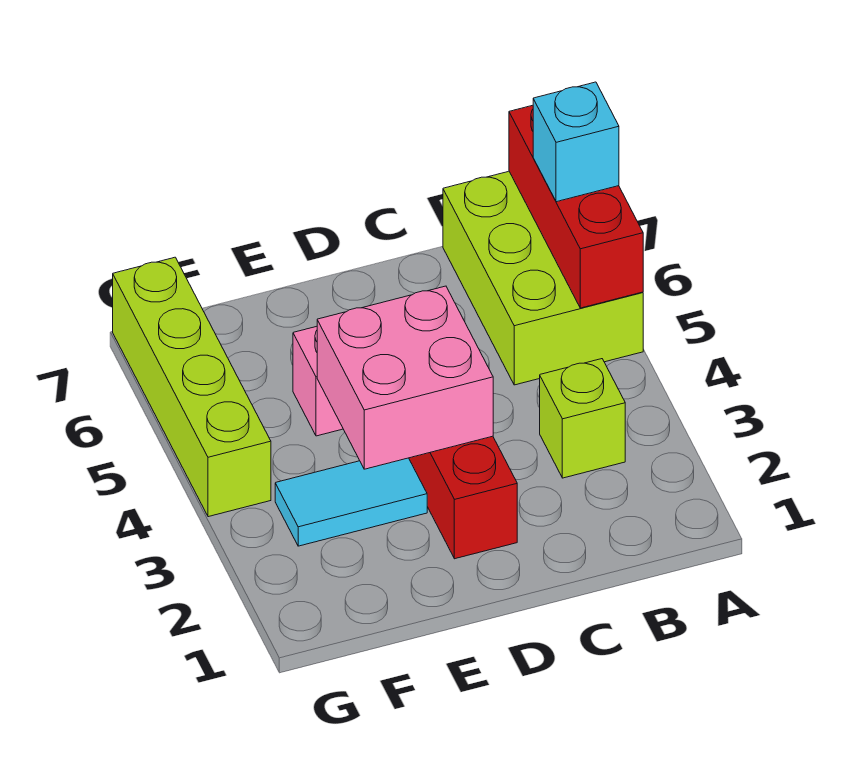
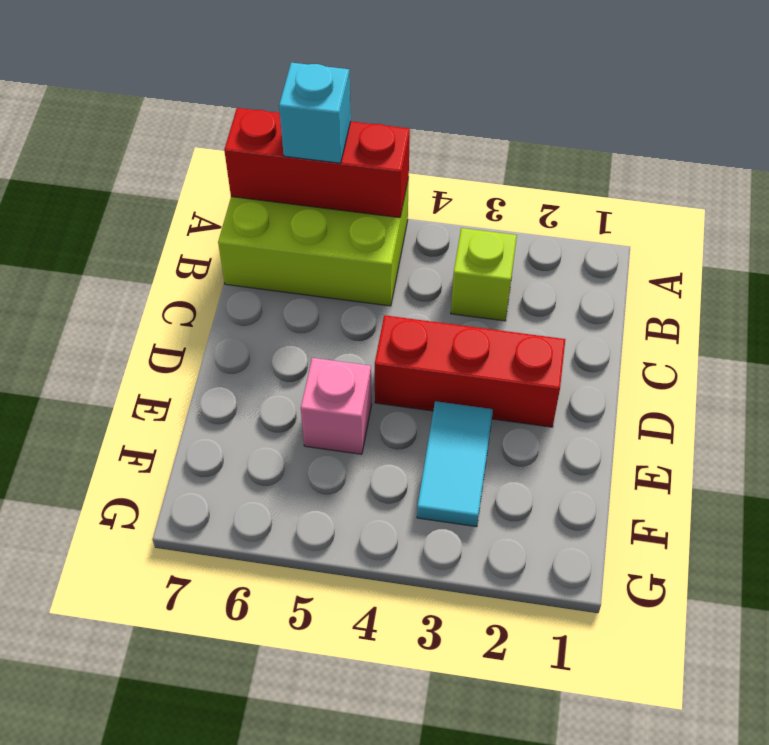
pink brick D3:E4 level 2 -> none
lime brick G4:G7 level 1 -> none

